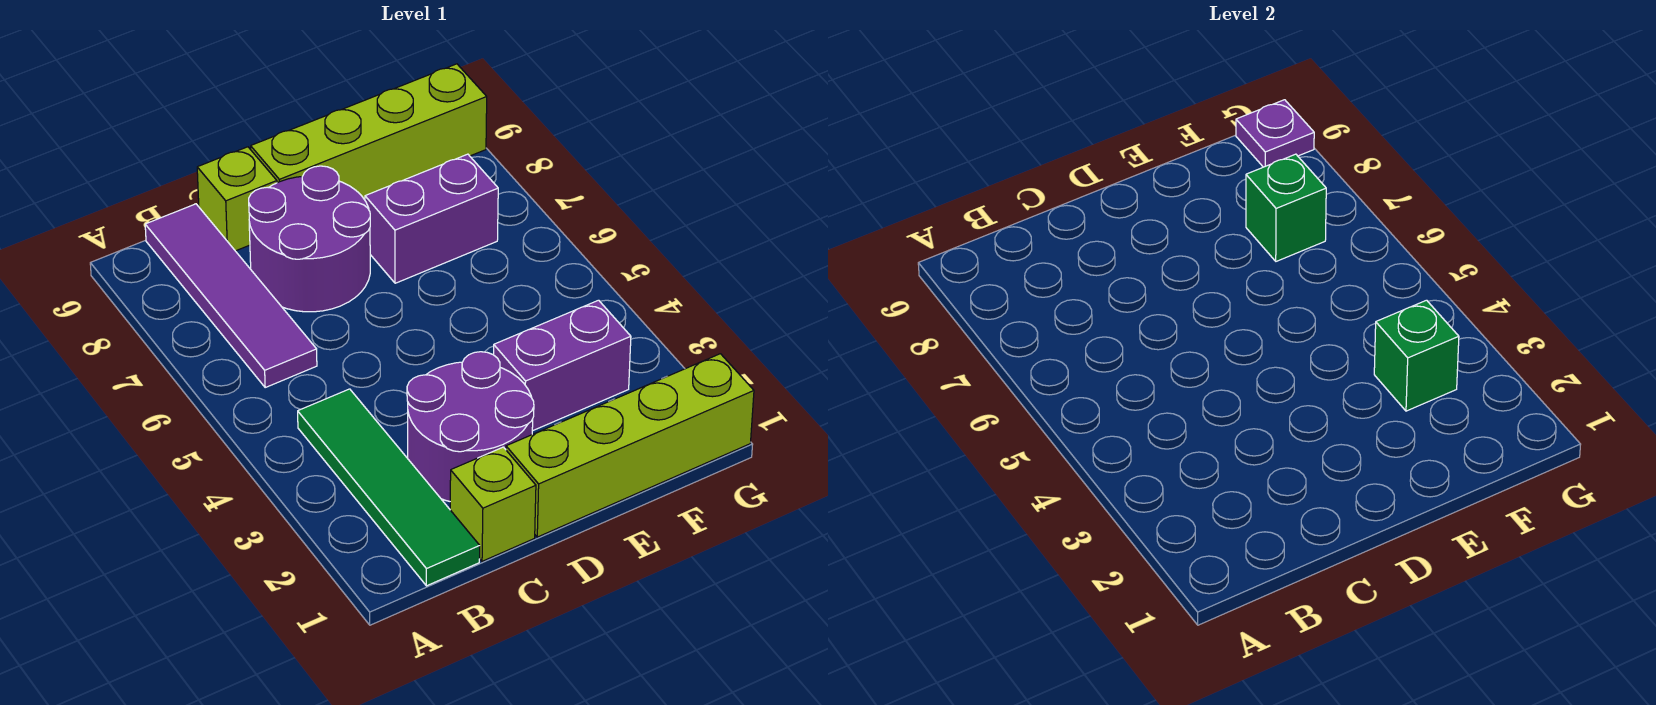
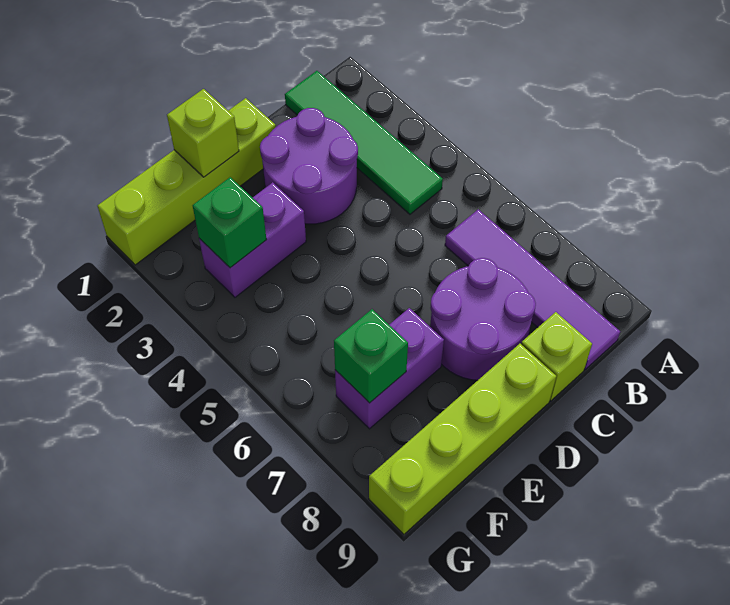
lime brick C1 level 1 -> lime brick E1 level 2
purple plate G9 level 2 -> none

